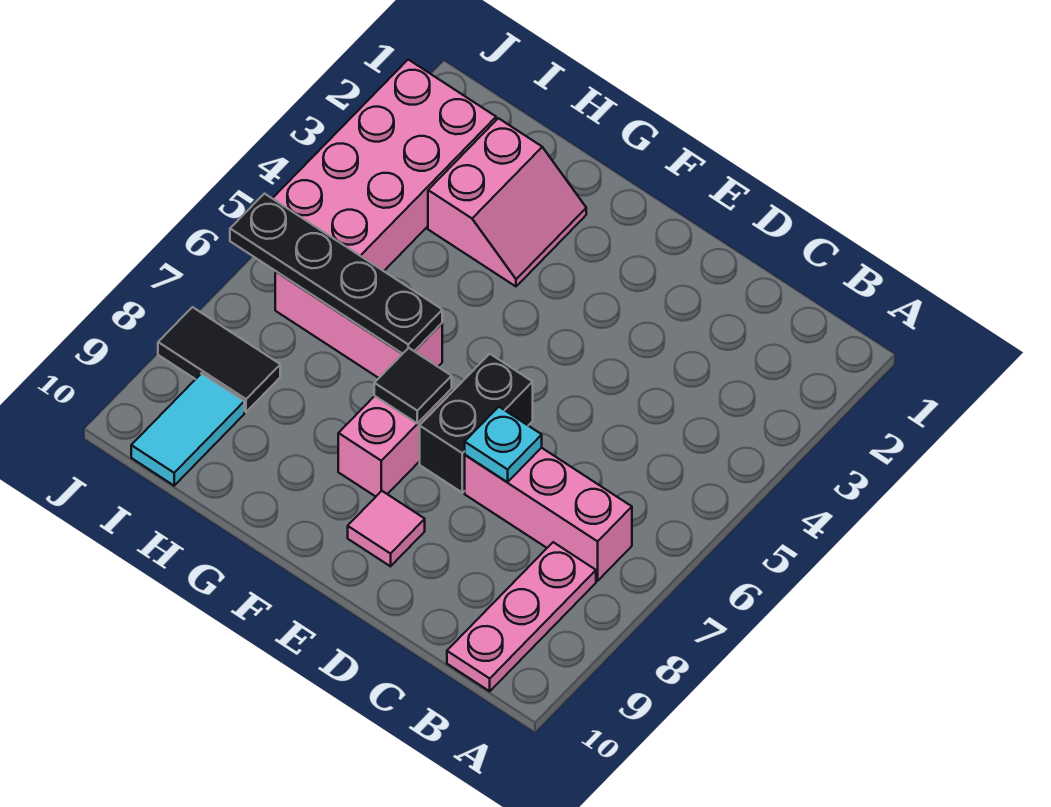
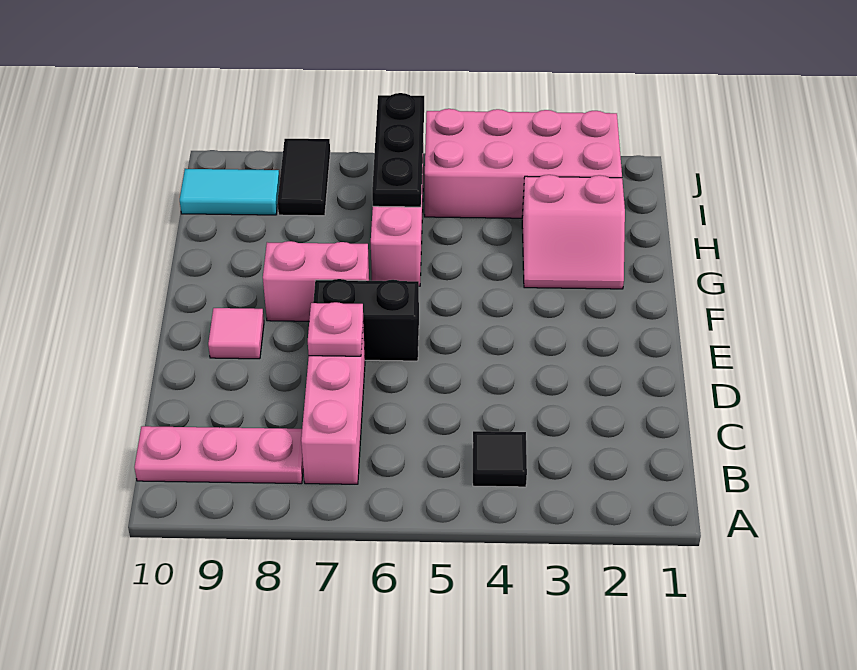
cyan plate D7 level 2 -> pink plate D7 level 2
black tile F7 level 2 -> black tile B4 level 1
black plate G6:J6 level 2 -> black plate H6:J6 level 2

